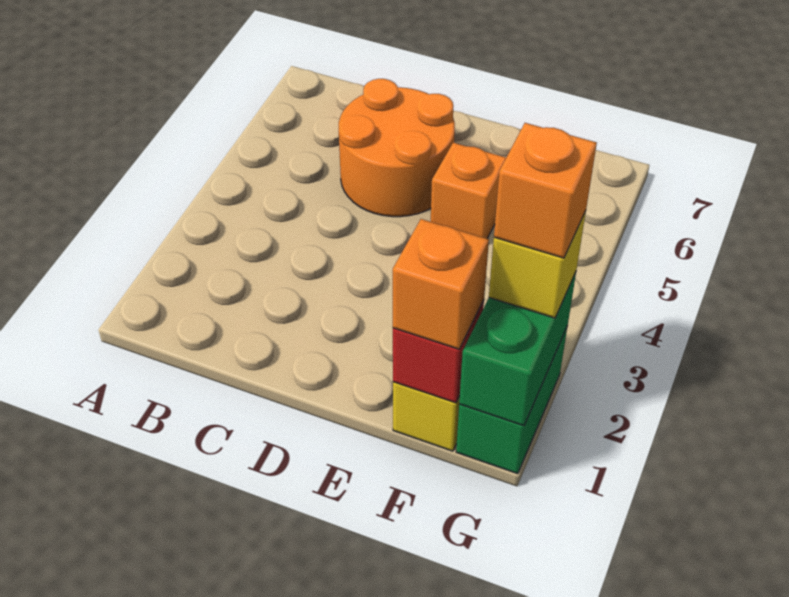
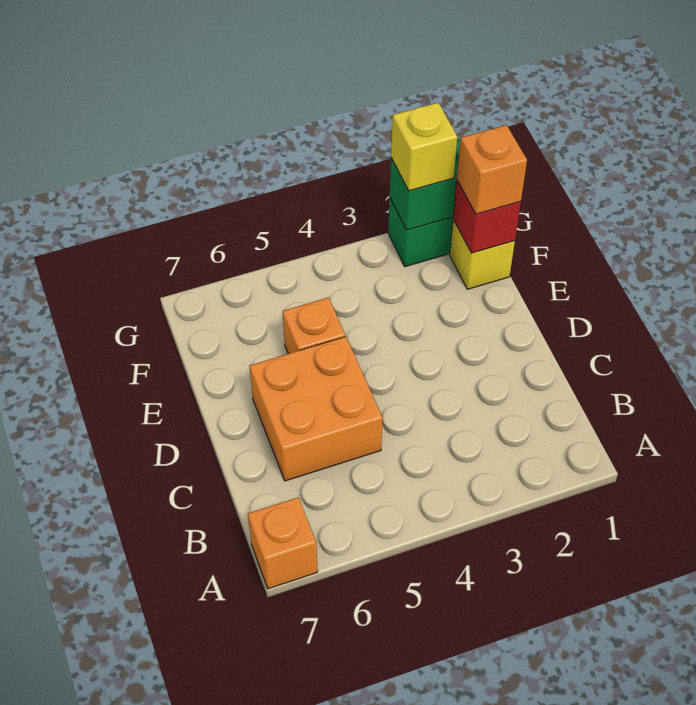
orange round brick C5:D6 level 1 -> orange brick C5:D6 level 1
orange brick G2 level 4 -> orange brick A7 level 1

